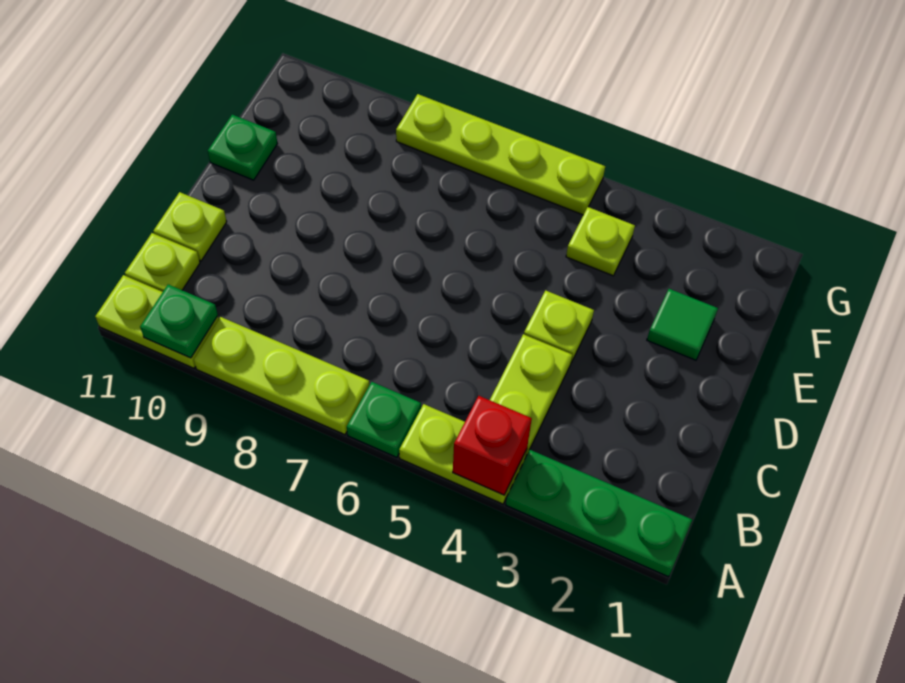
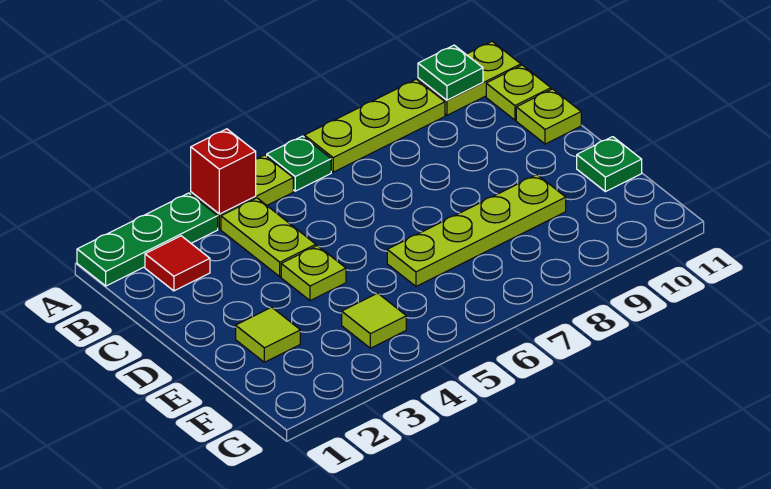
none -> red tile B2 level 1
green tile E2 level 1 -> lime tile E2 level 1
lime plate F4 level 1 -> lime tile F4 level 1
lime plate G5:G8 level 1 -> lime plate E6:E9 level 1

